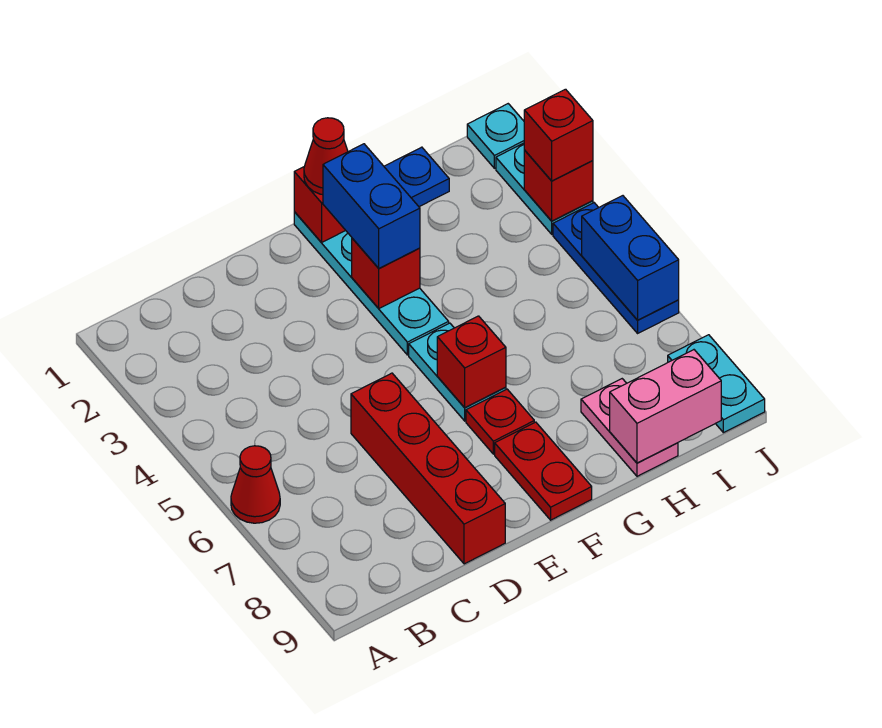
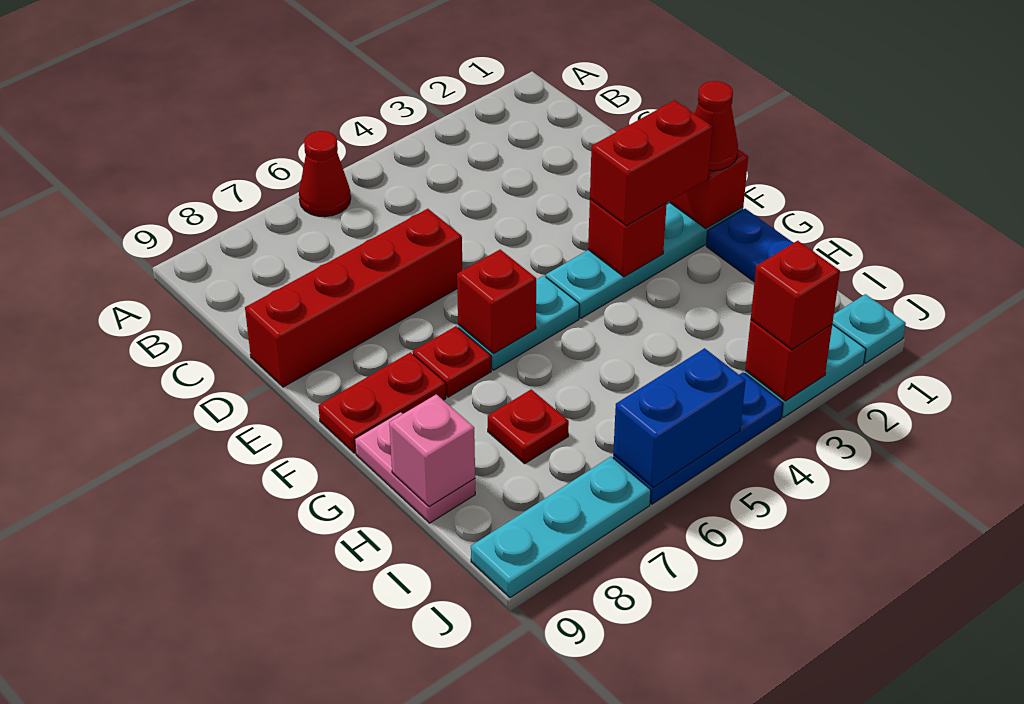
blue brick F2:F3 level 3 -> red brick F2:F3 level 3
none -> red plate H7 level 1
pink plate H8:H9 level 1 -> pink plate G9:H9 level 1
pink brick H9:I9 level 2 -> pink brick H9 level 2
cyan plate J8:J9 level 1 -> cyan plate J7:J9 level 1

